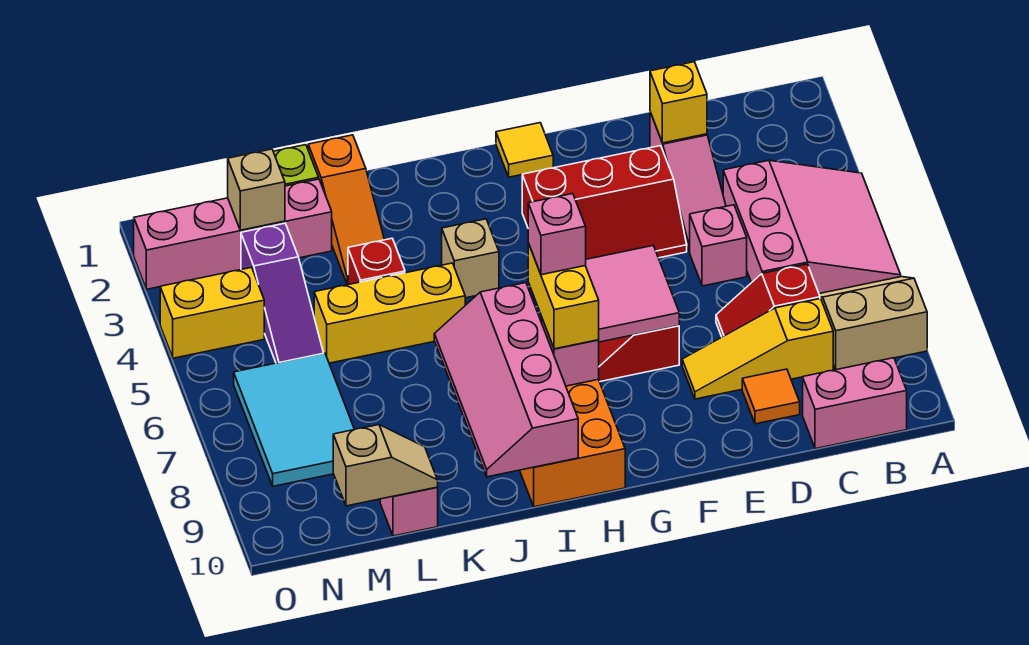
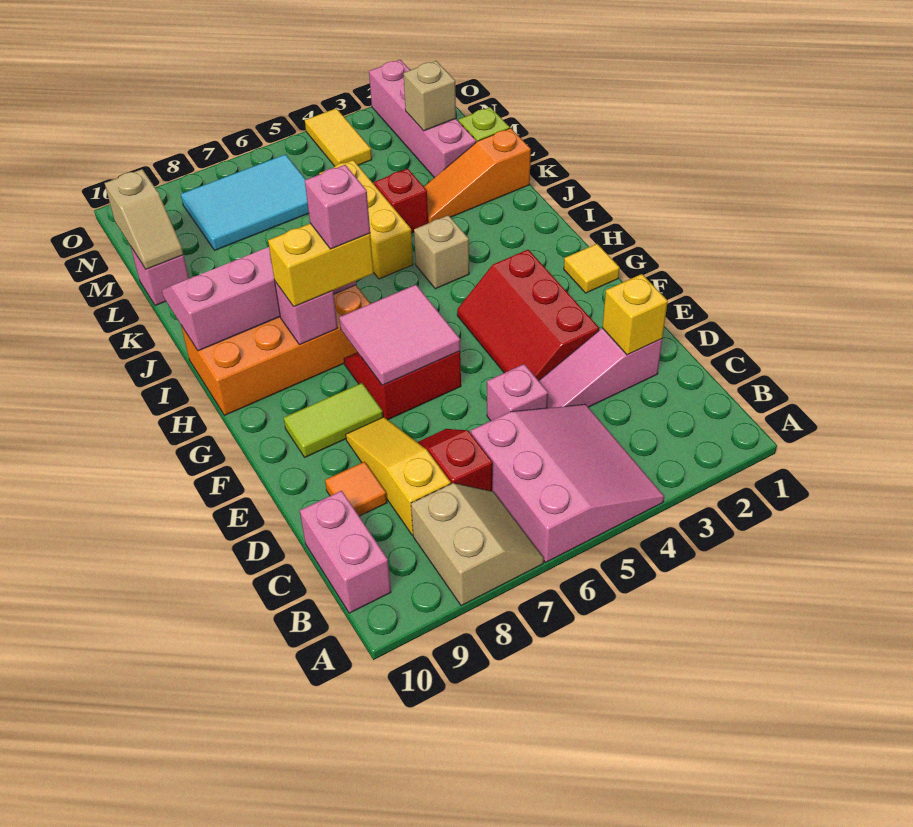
pink slope A4:C6 level 1 top C -> pink slope A4:C6 level 1 top 6
none -> lime tile F8:F9 level 1
purple slope M3:M5 level 1 top 3 -> none
yellow brick N4:O4 level 1 -> yellow tile N4:O4 level 1

